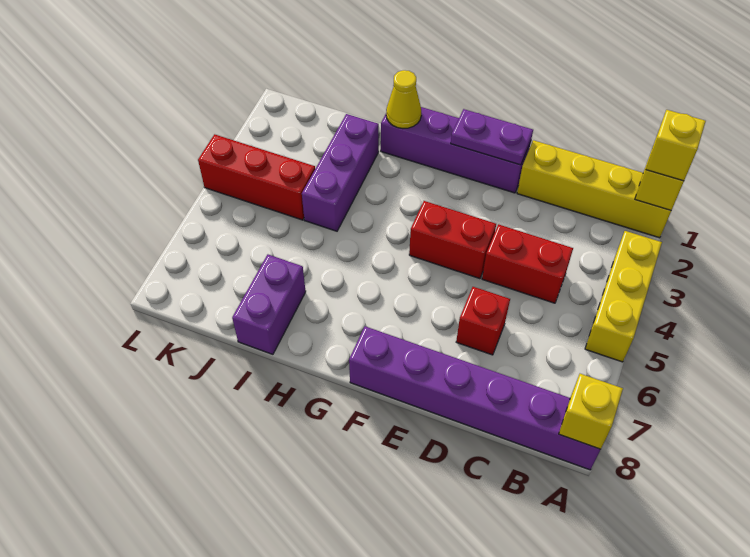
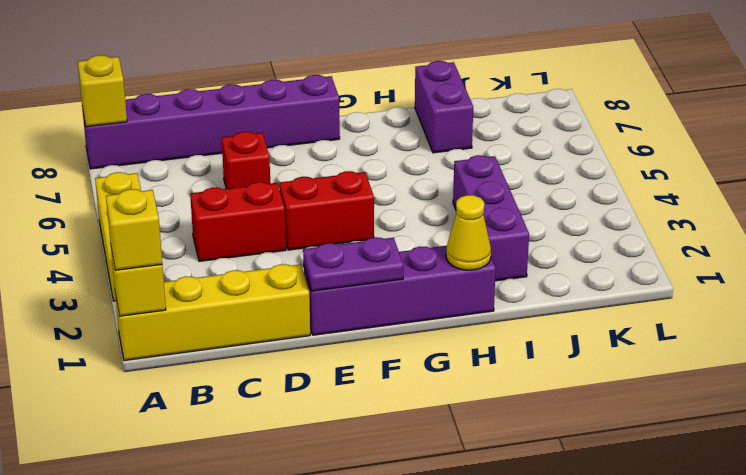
red brick J4:L4 level 1 -> none

